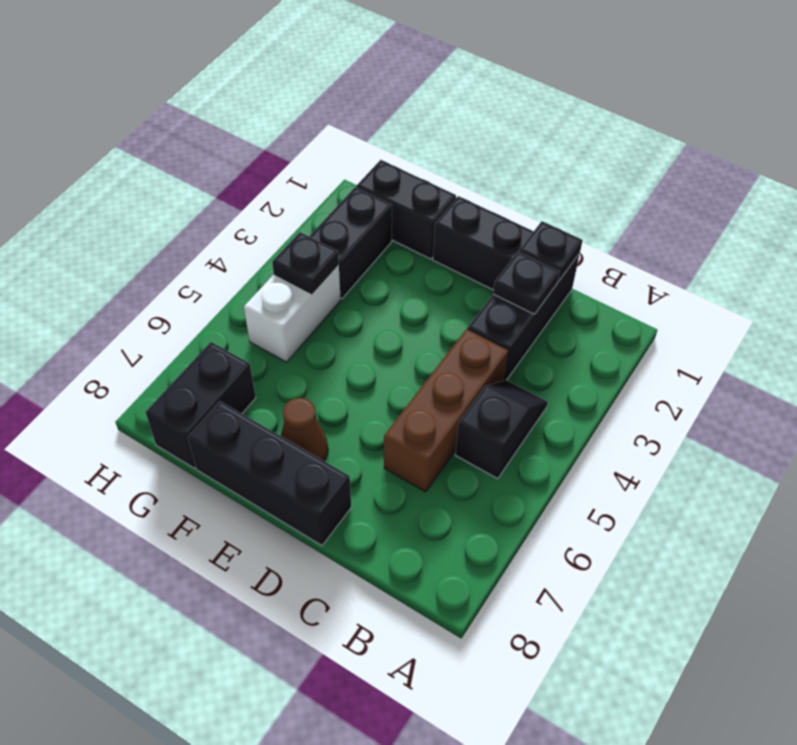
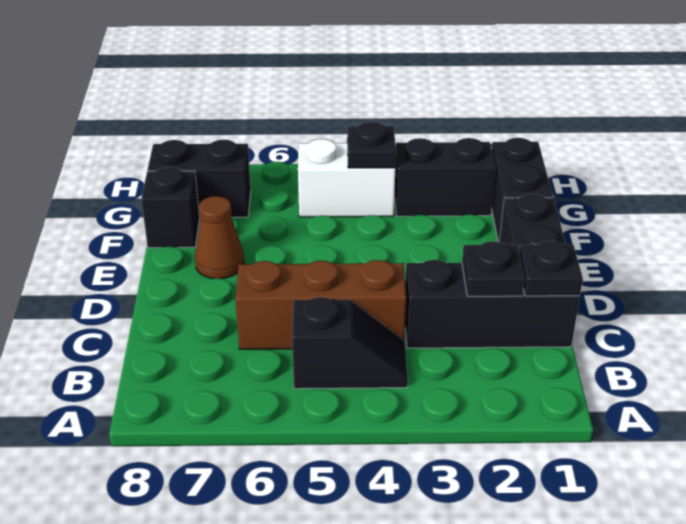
black brick D8:F8 level 1 -> black brick F8 level 1

